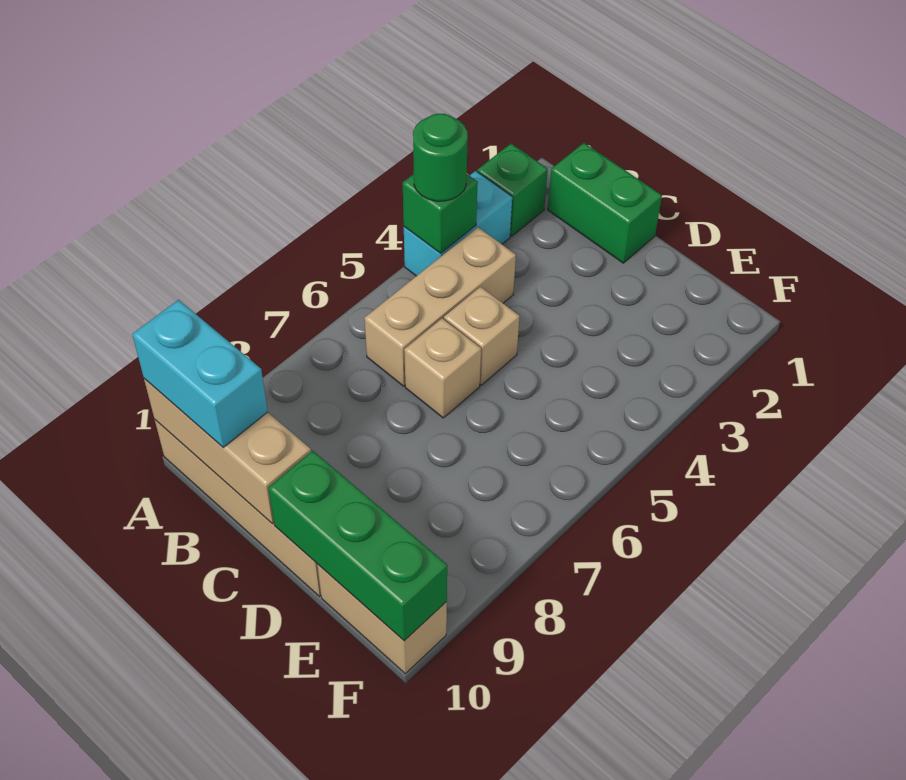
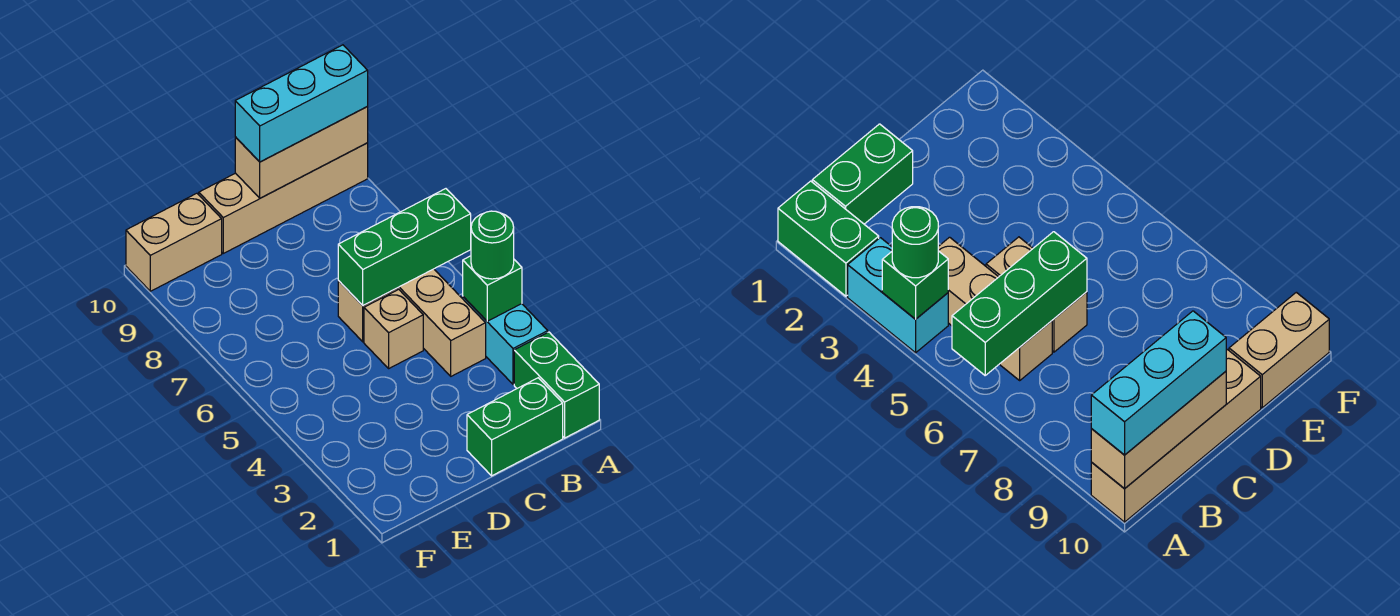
green brick A2 level 1 -> green brick A1:A2 level 1
cyan brick A10:B10 level 3 -> cyan brick A10:C10 level 3
green brick D10:F10 level 2 -> green brick A6:C6 level 2

